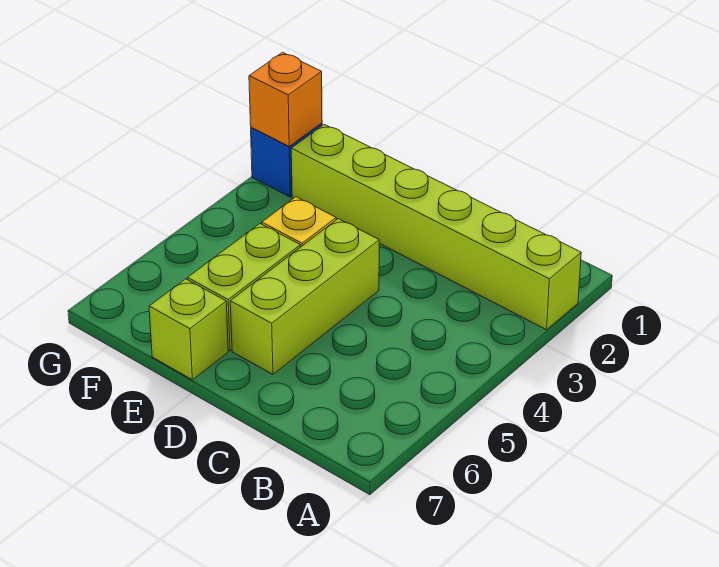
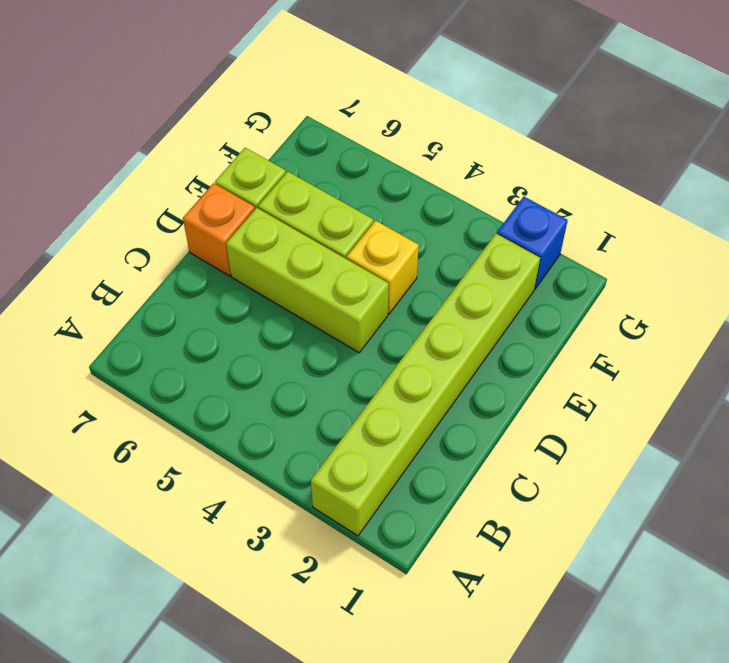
orange brick G2 level 2 -> orange brick D7 level 1

